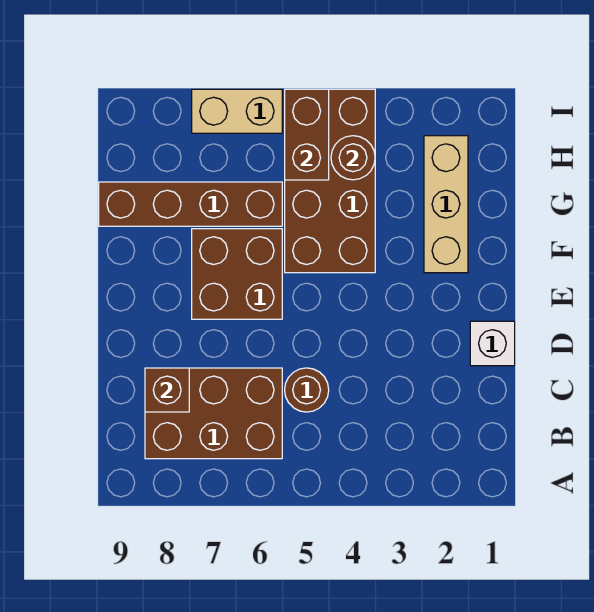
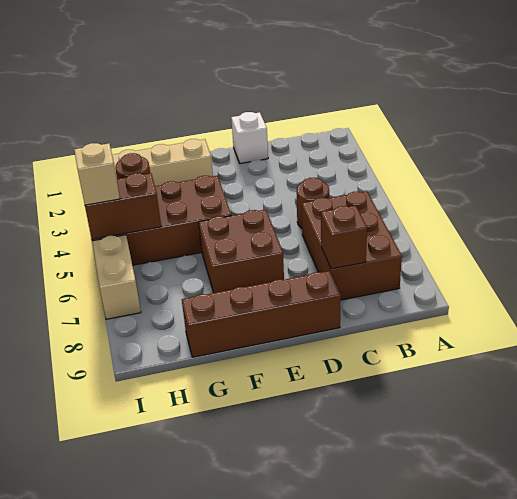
brown brick G6:G9 level 1 -> brown brick D9:G9 level 1
none -> tan brick I5 level 3

